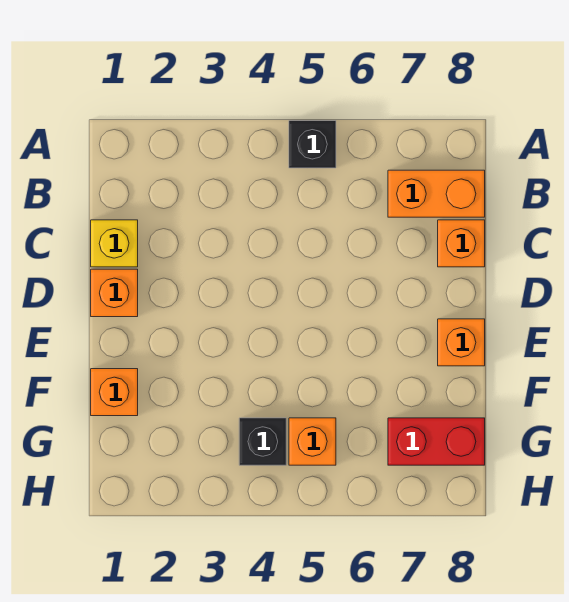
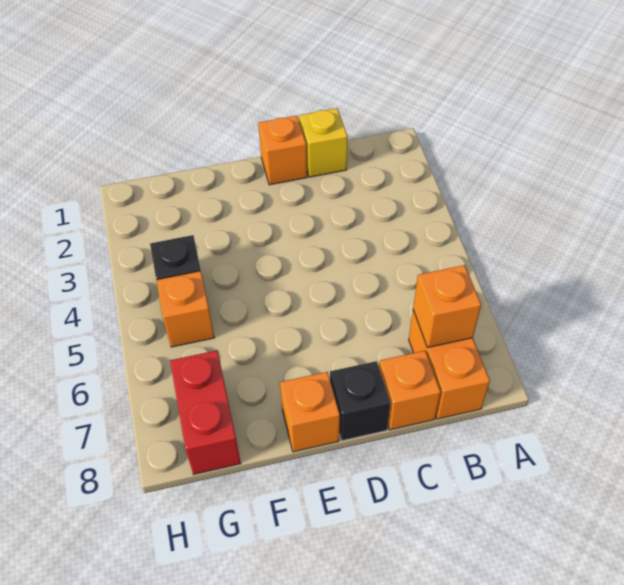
black brick A5 level 1 -> black brick D8 level 1
orange brick F1 level 1 -> orange brick B7 level 2

